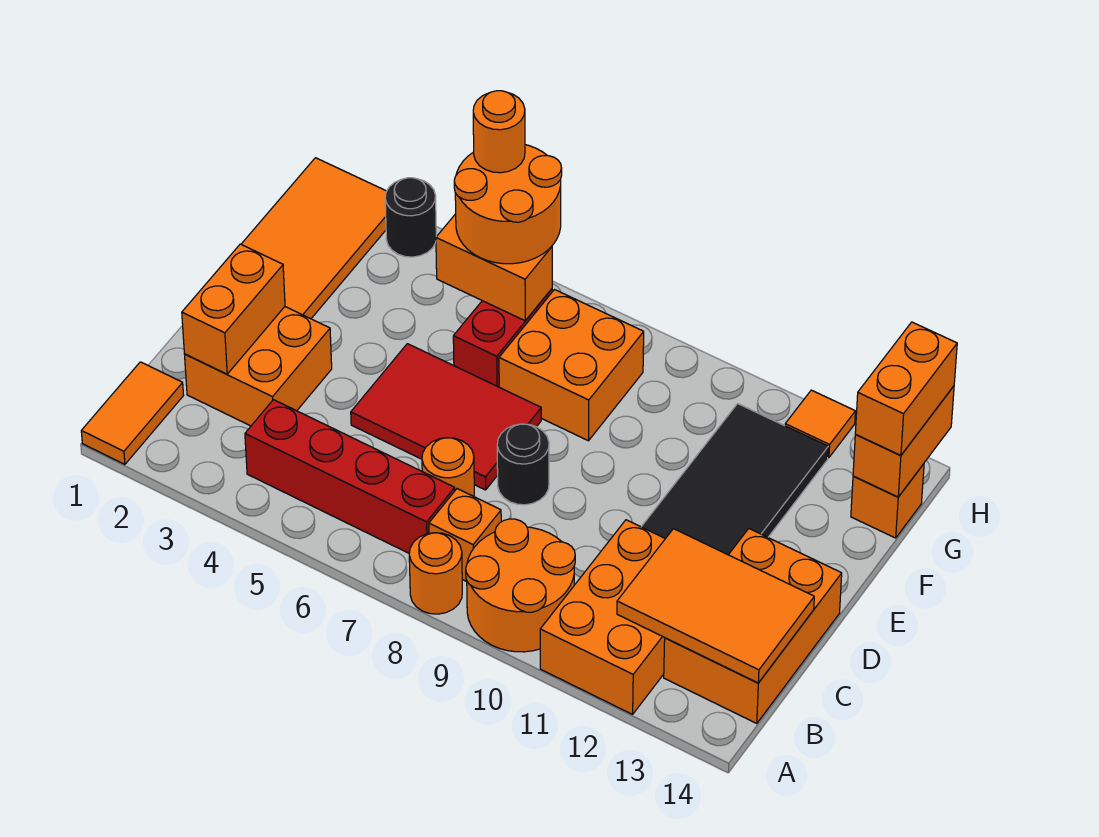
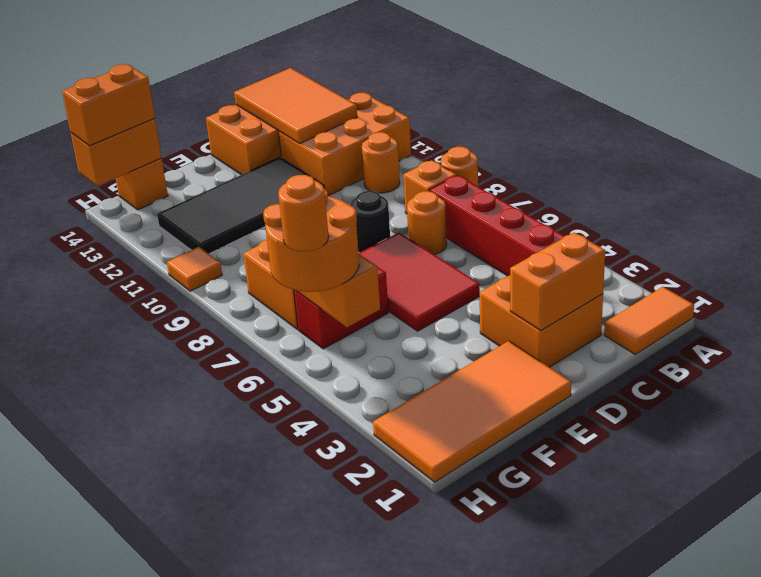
orange round brick A9:B10 level 1 -> orange round brick B10 level 1
black round brick H3 level 1 -> none
orange tile H12 level 1 -> orange tile H10 level 1

